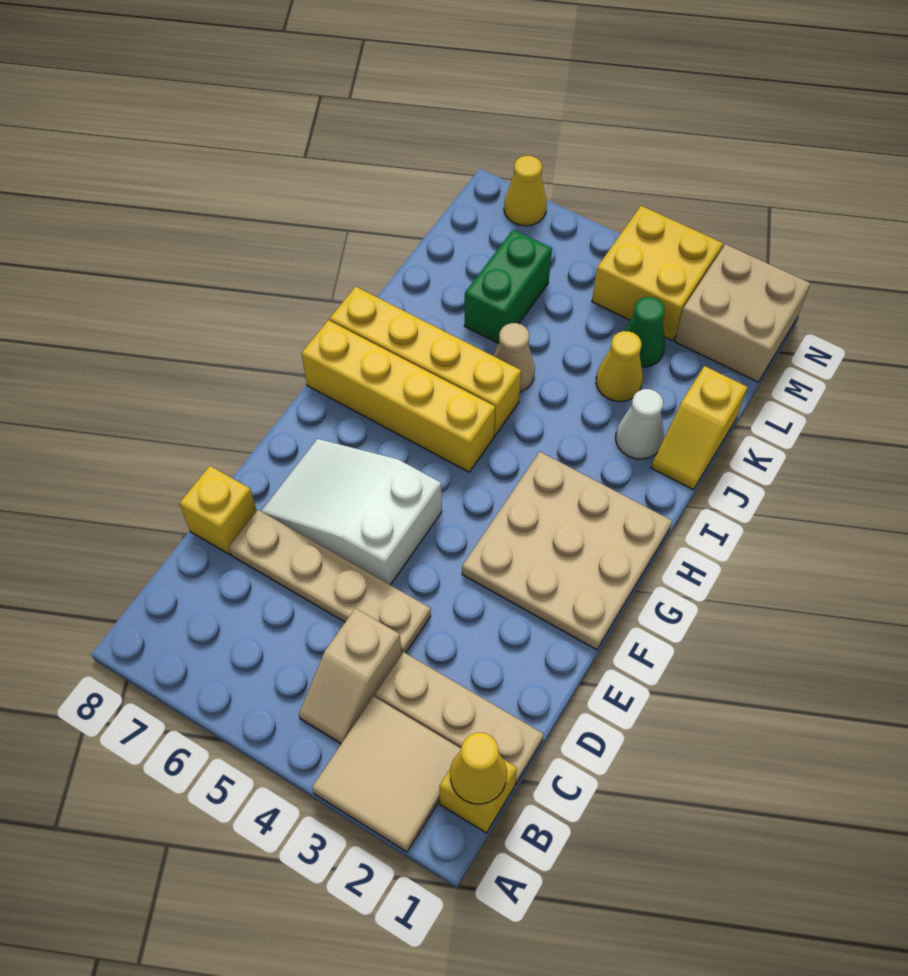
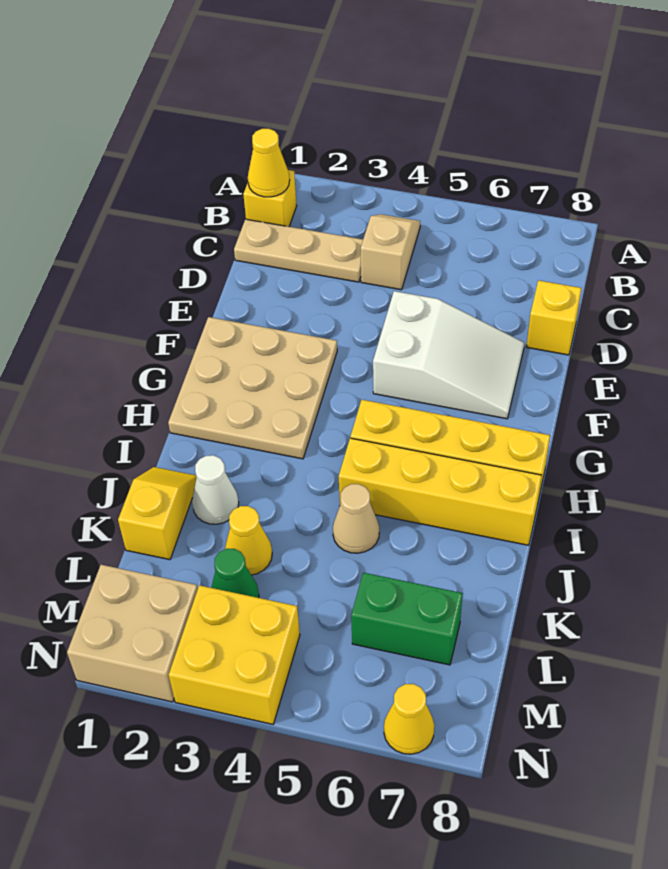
tan tile A2:B3 level 1 -> none
tan plate D4:D7 level 1 -> none
green brick K6:L6 level 1 -> green brick L6:L7 level 1

